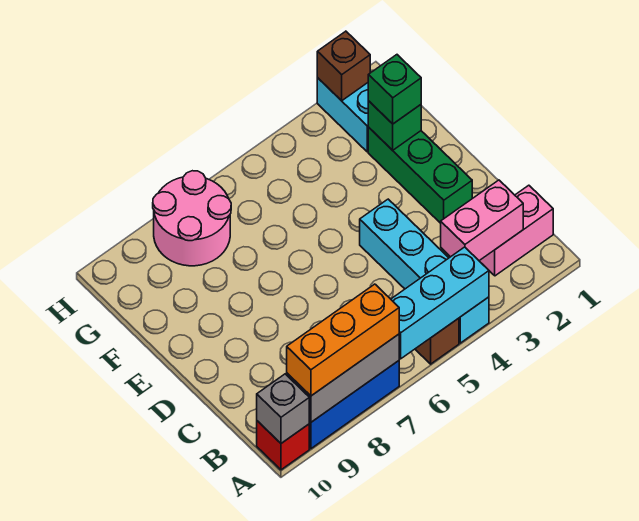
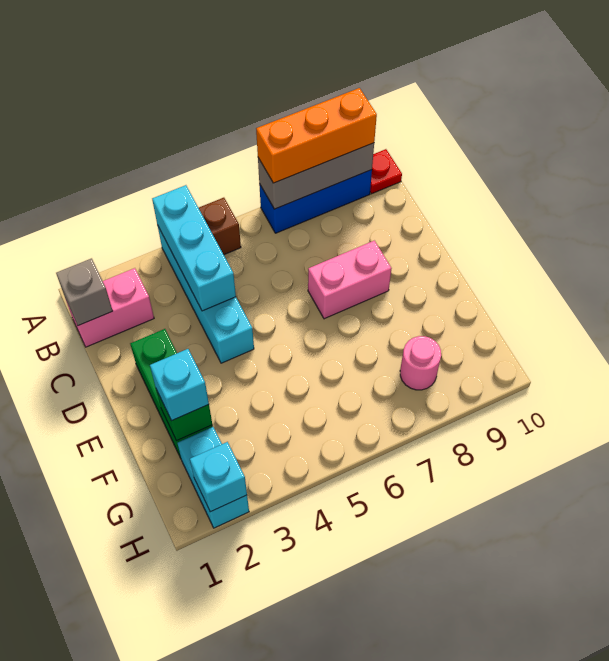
cyan brick A4:A6 level 2 -> cyan brick A4:C4 level 2
red brick A10 level 1 -> red plate A10 level 1
grey brick A10 level 2 -> grey brick B1 level 2
pink brick B2:B3 level 2 -> pink brick D7:D8 level 1
green brick F2 level 3 -> cyan brick F2 level 3
pink round brick G7:H8 level 1 -> pink round brick G8 level 1
brown brick H2 level 2 -> cyan brick H2 level 2

